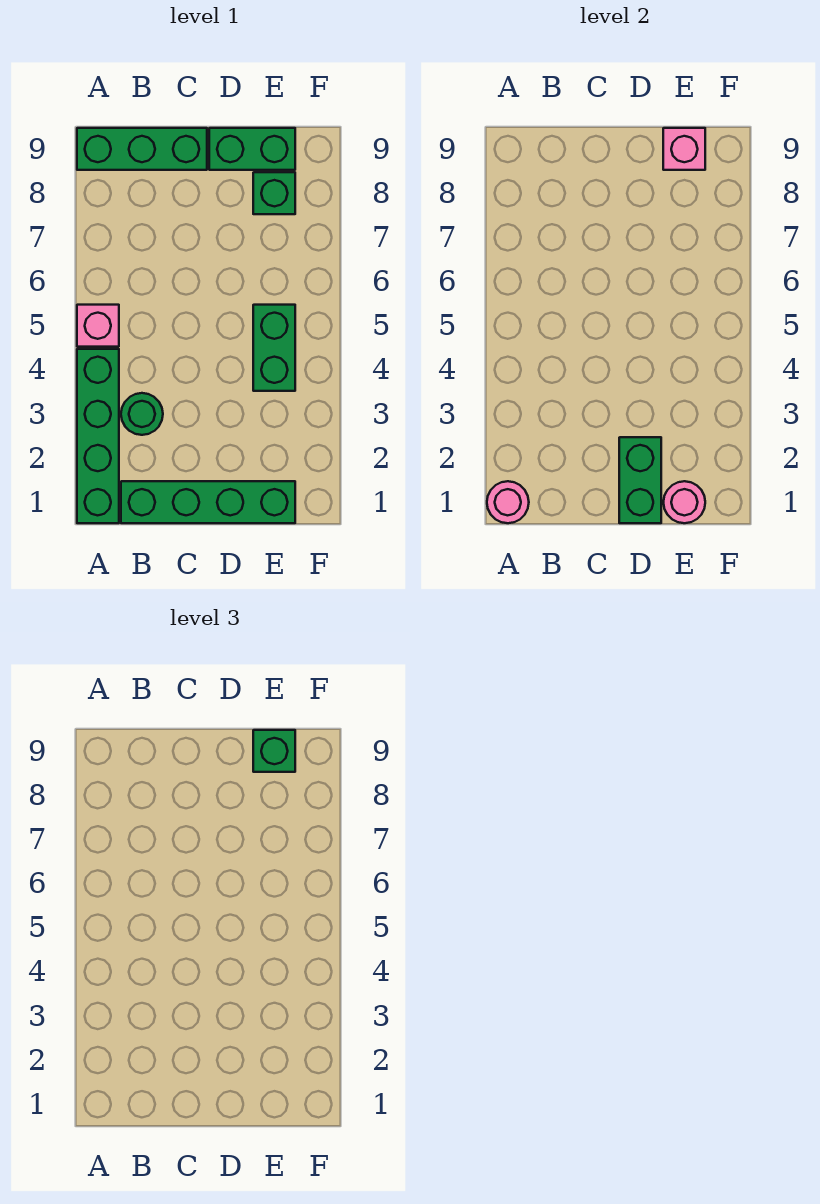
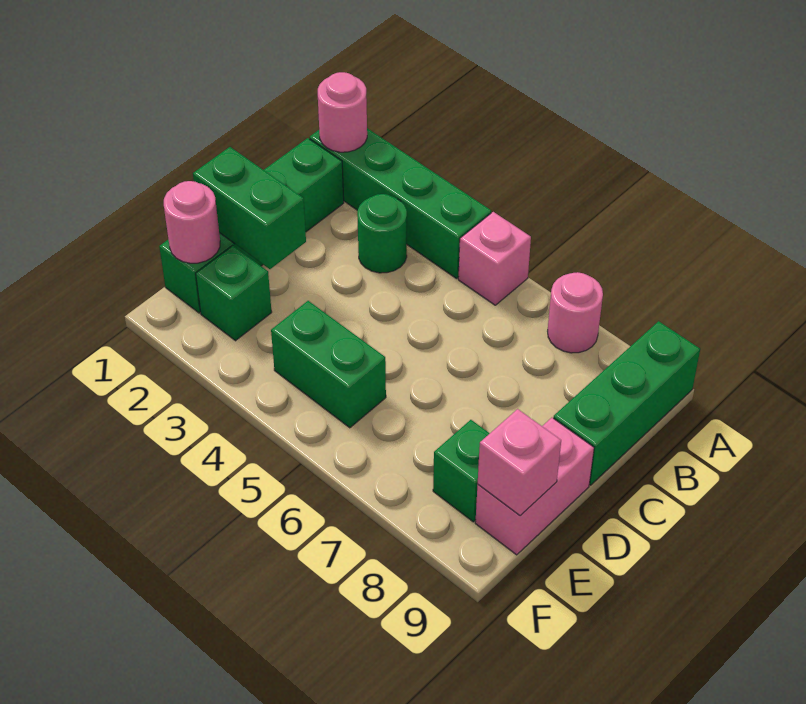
none -> pink round brick A7 level 1
green brick D9:E9 level 1 -> pink brick D9:E9 level 1
green brick E9 level 3 -> green brick E2 level 1

